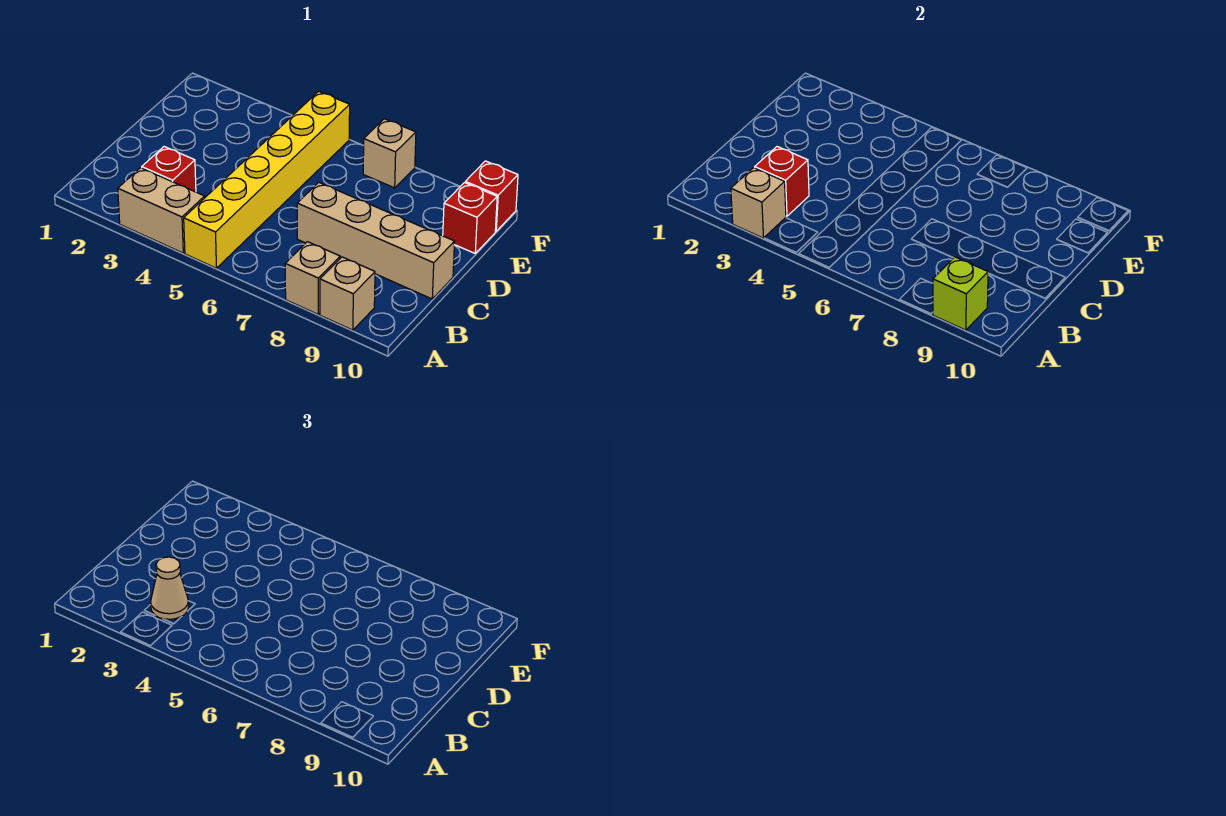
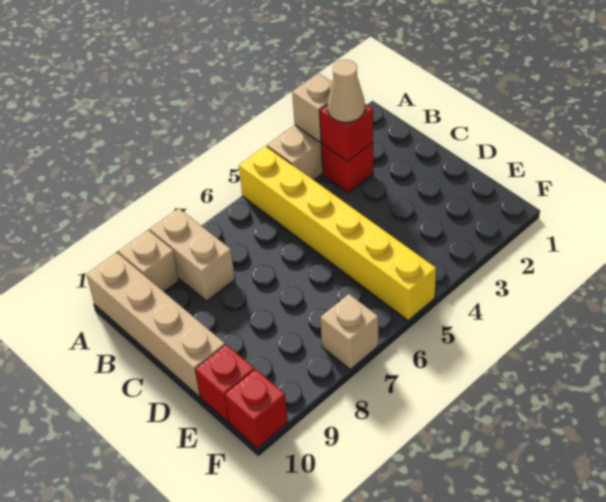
tan brick A8 level 1 -> tan brick A8:B8 level 1
lime brick A9 level 2 -> none
tan brick C7:C10 level 1 -> tan brick A10:D10 level 1

